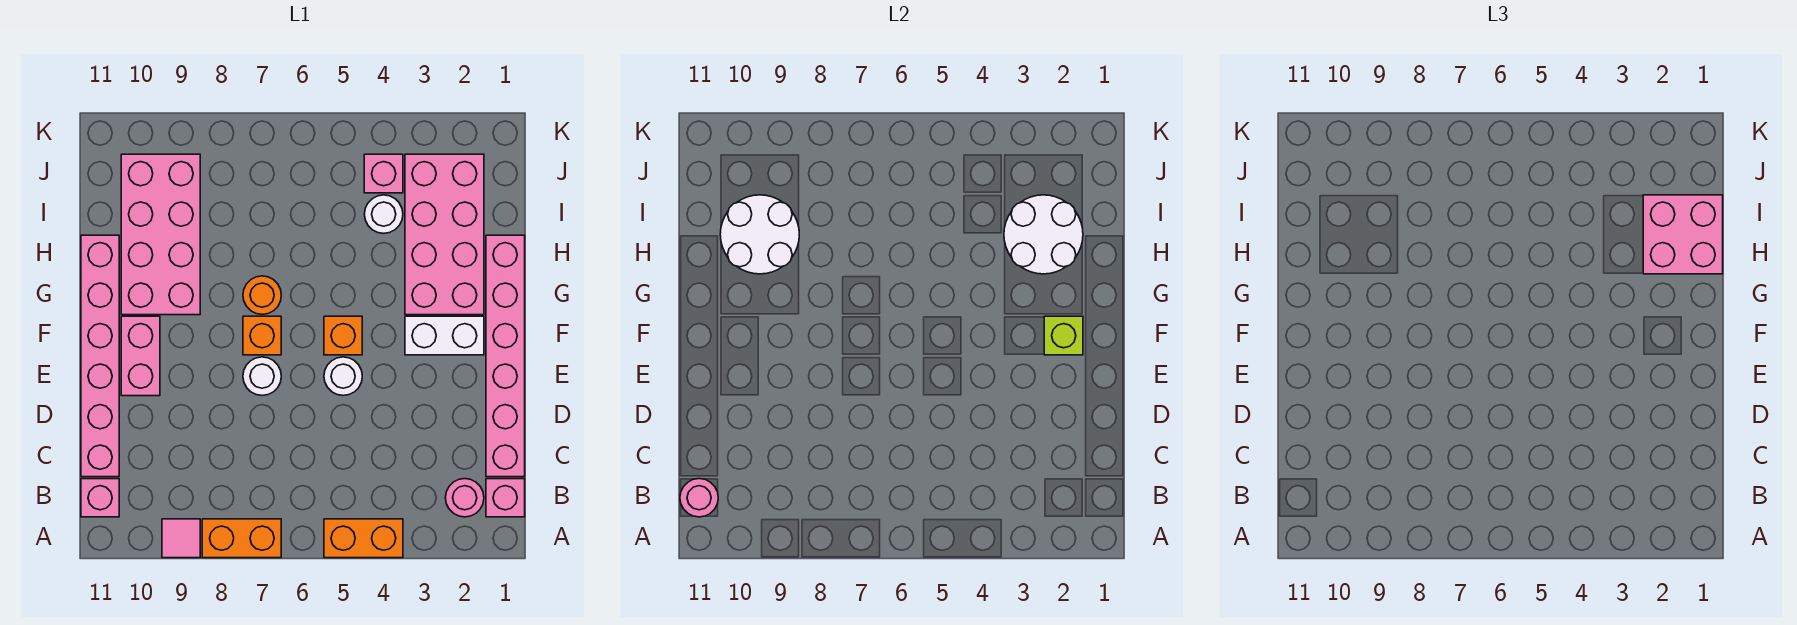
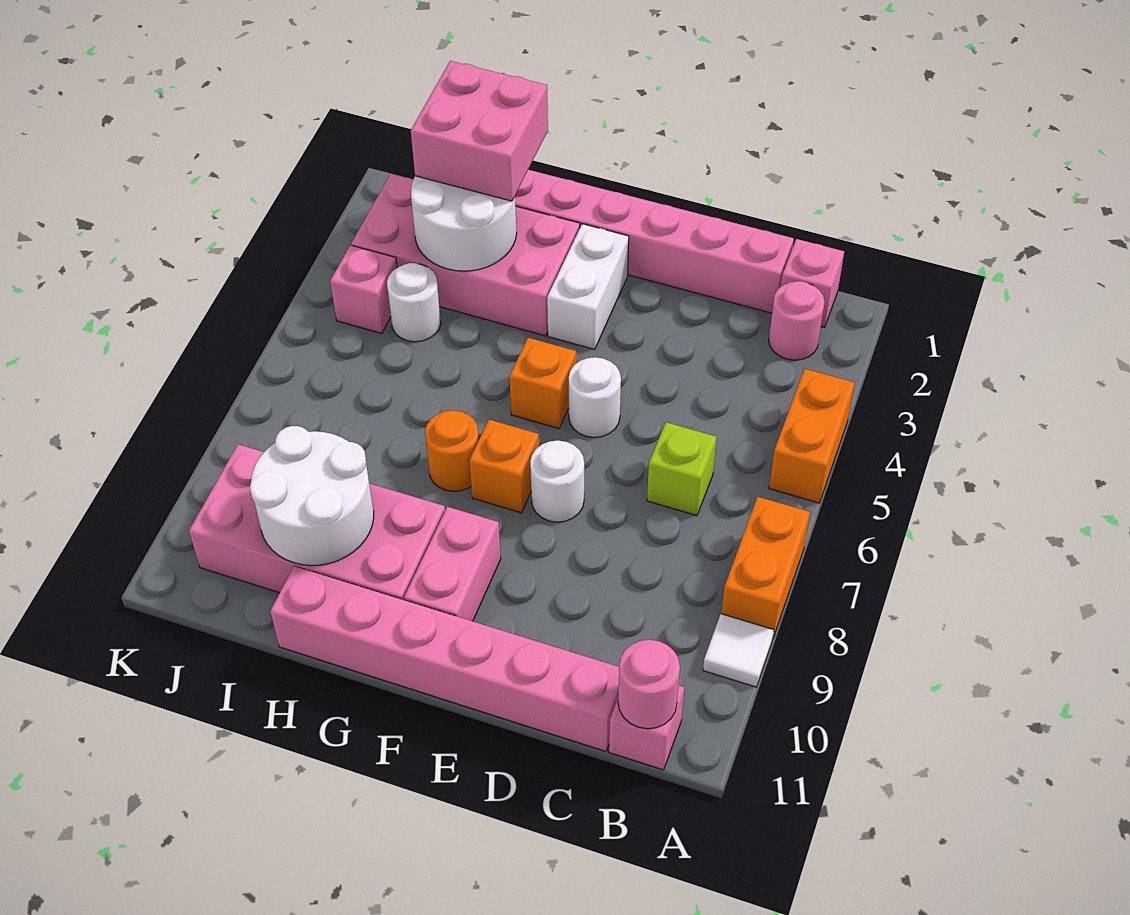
pink tile A9 level 1 -> white tile A9 level 1
pink brick E10:F10 level 1 -> pink brick F9:F10 level 1
lime brick F2 level 2 -> lime brick C6 level 1

